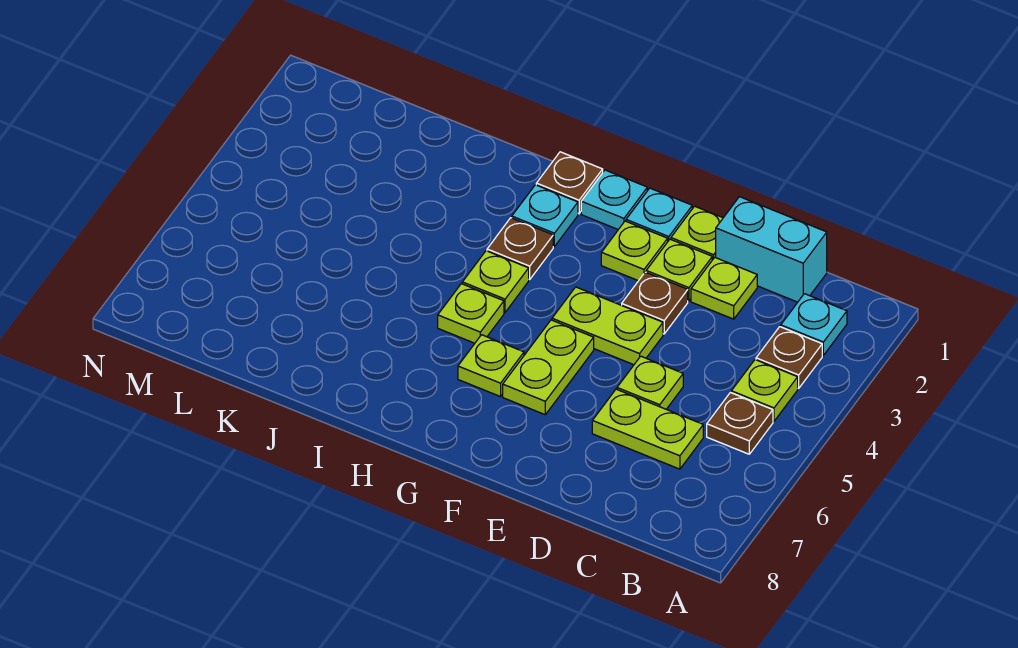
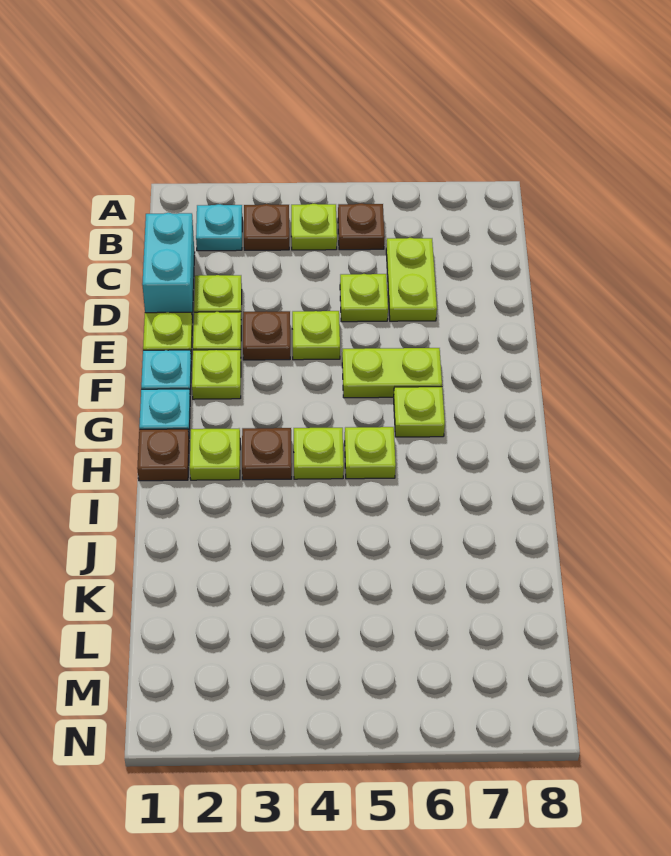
lime plate E4:F4 level 1 -> lime plate E4 level 1
cyan plate H2 level 1 -> lime plate H2 level 1

